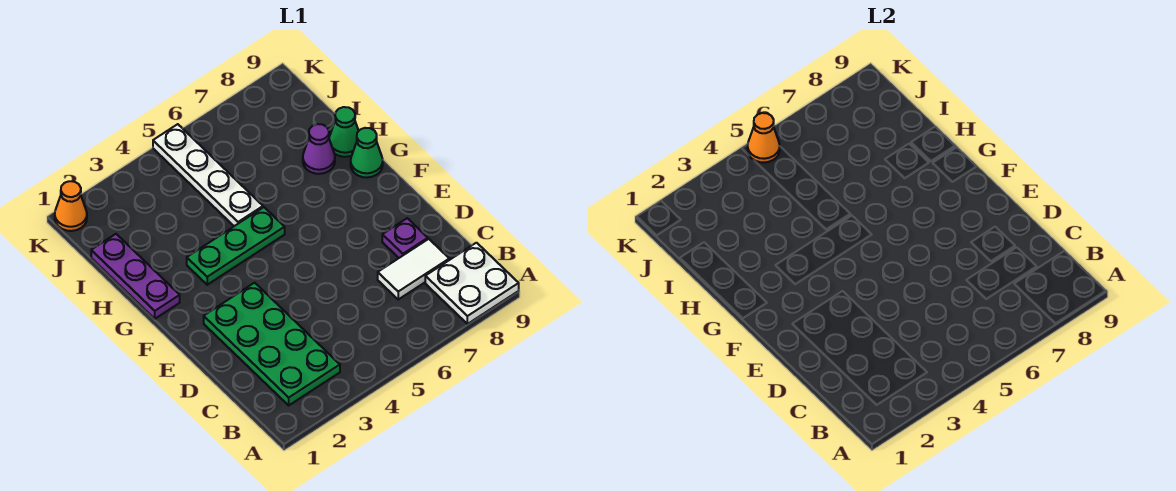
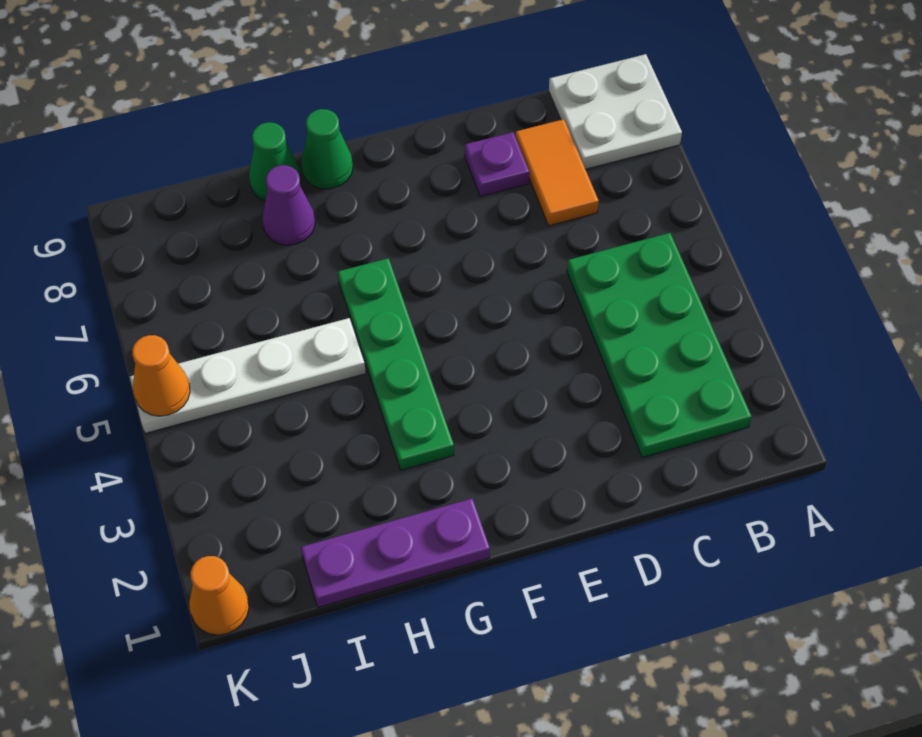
green plate B2:E3 level 1 -> green plate B2:C5 level 1
white tile C7:C8 level 1 -> orange tile C7:C8 level 1
green plate G3:G5 level 1 -> green plate G3:G6 level 1

